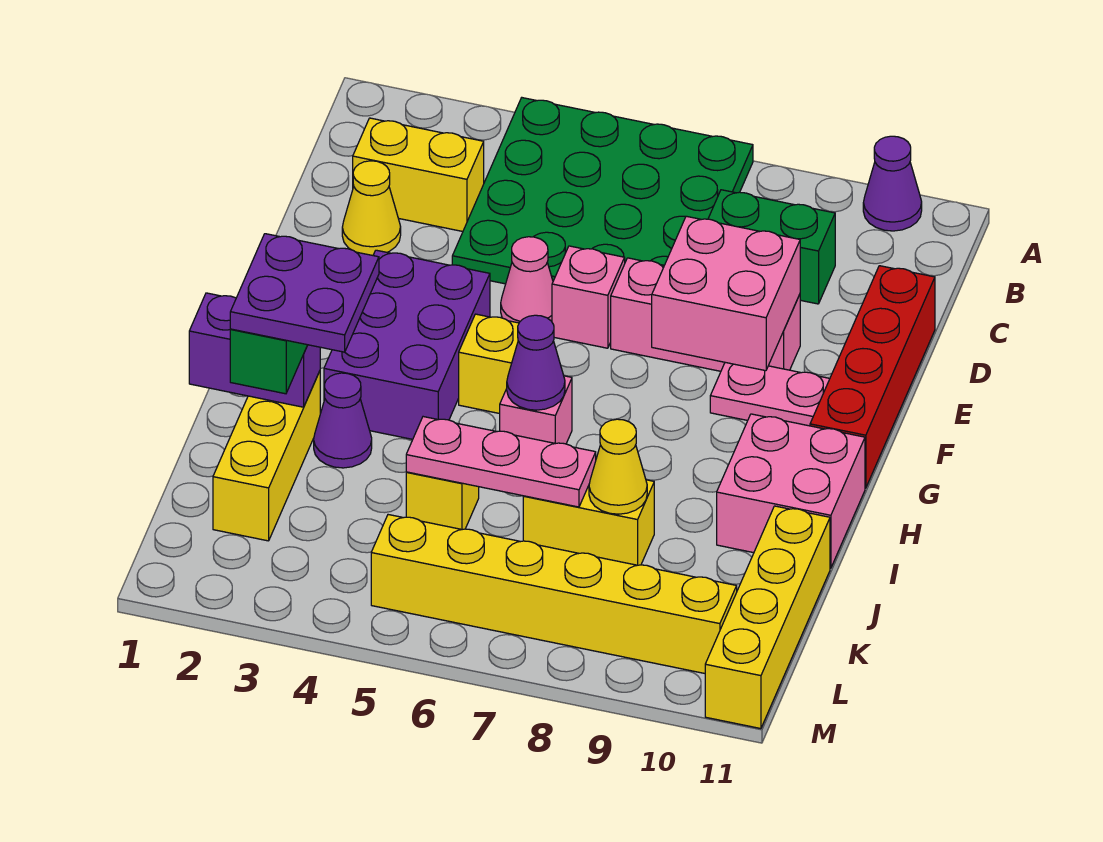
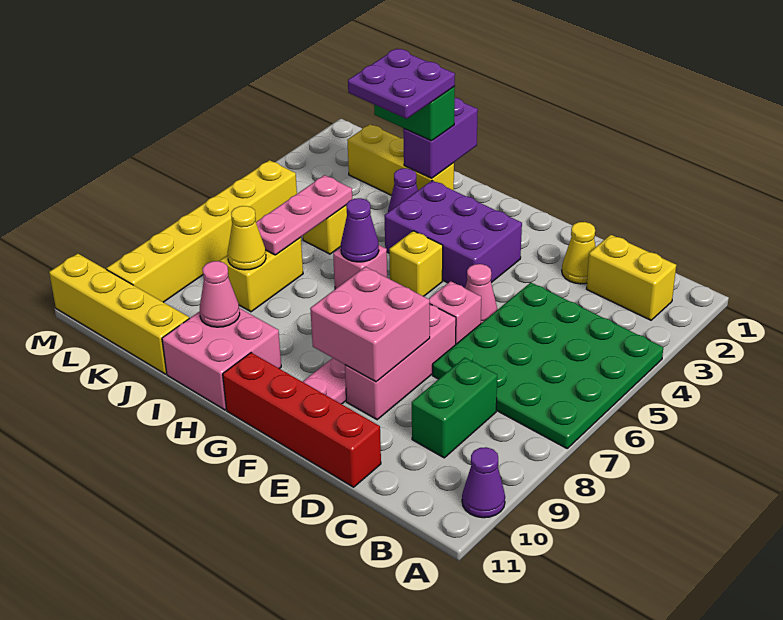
yellow brick C2:C3 level 1 -> yellow brick B2:C2 level 1
none -> pink cone I10 level 2

